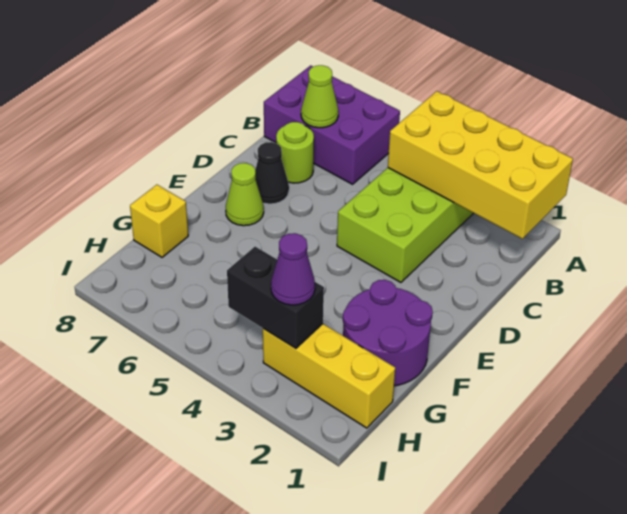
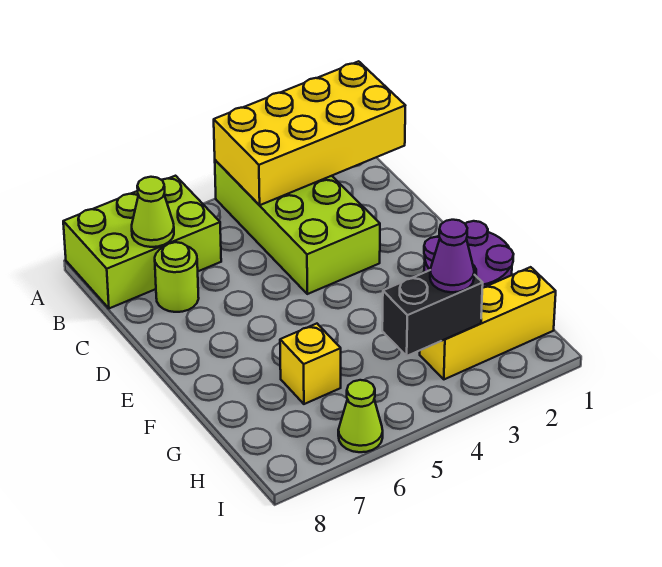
purple brick A6:B8 level 1 -> lime brick A6:B8 level 1
black cone D7 level 1 -> none
lime cone E7 level 1 -> lime cone I6 level 1
yellow brick G8 level 1 -> yellow brick G6 level 1

